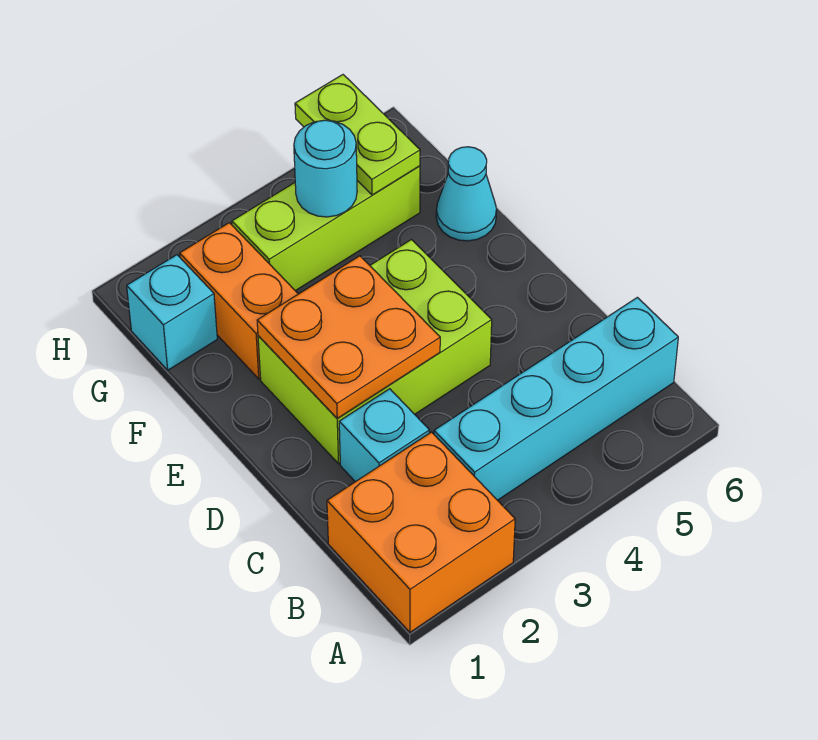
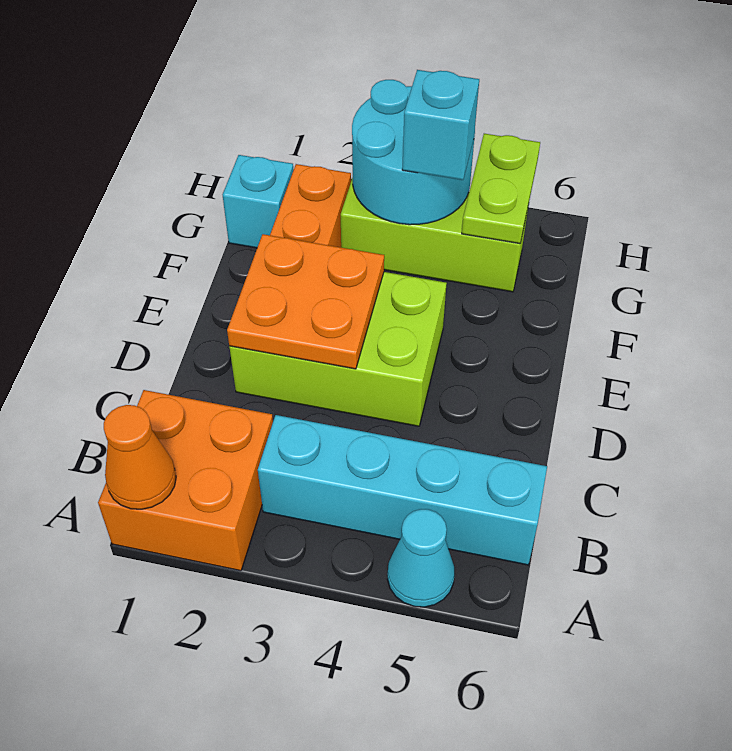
none -> orange cone A1 level 2
cyan brick C2 level 1 -> cyan brick G4 level 3
cyan cone F6 level 1 -> cyan cone A5 level 1
cyan round brick G4 level 2 -> cyan round brick G3:H4 level 2

